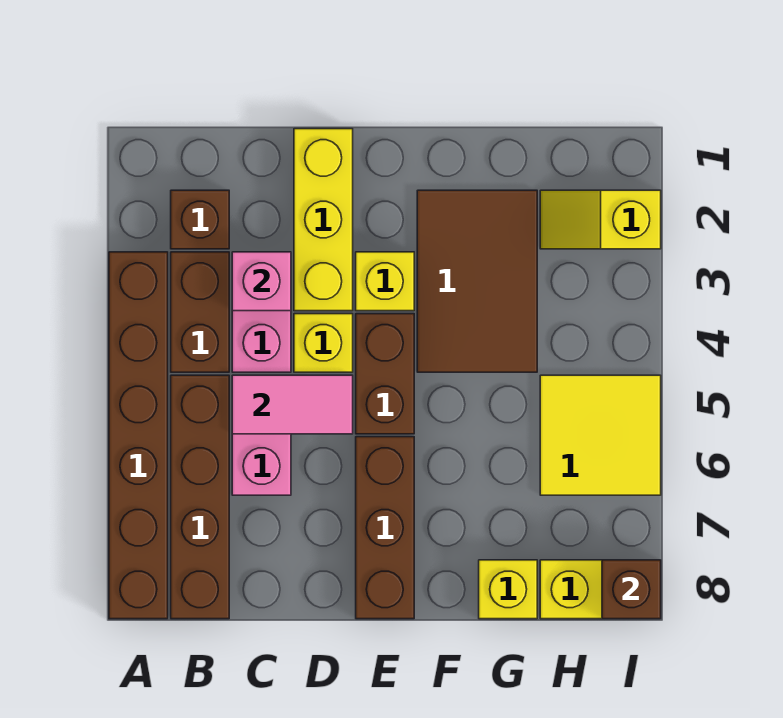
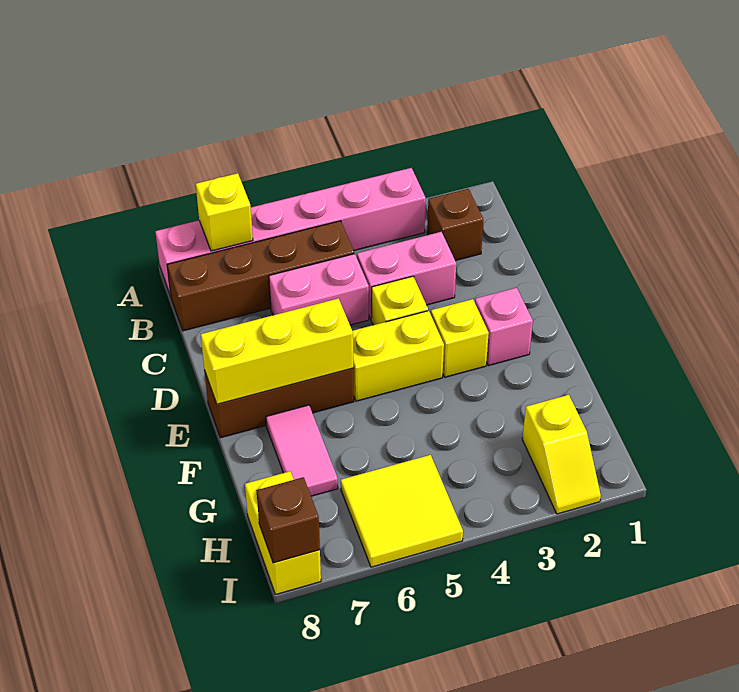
brown brick A3:A8 level 1 -> pink brick A3:A8 level 1
brown brick B3:B4 level 1 -> none
pink brick C3 level 2 -> pink brick E2 level 1
pink tile C5:D5 level 2 -> pink tile F7:G7 level 1
yellow brick D1:D3 level 1 -> yellow brick E6:E8 level 2
brown brick E4:E5 level 1 -> yellow brick E4:E5 level 1
brown tile F2:G4 level 1 -> none
yellow brick G8 level 1 -> yellow brick A7 level 2
yellow slope H2:I2 level 1 top I -> yellow slope H2:I2 level 1 top H

